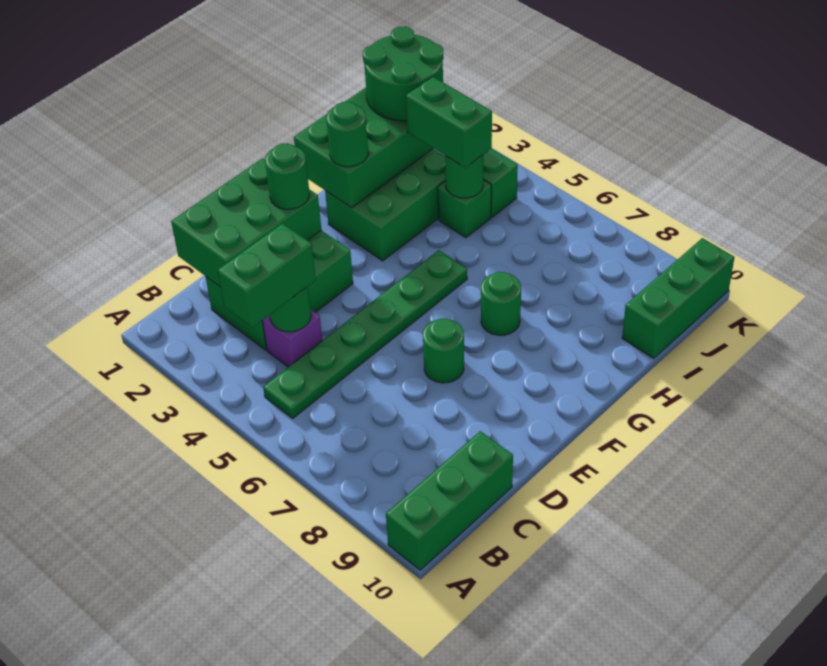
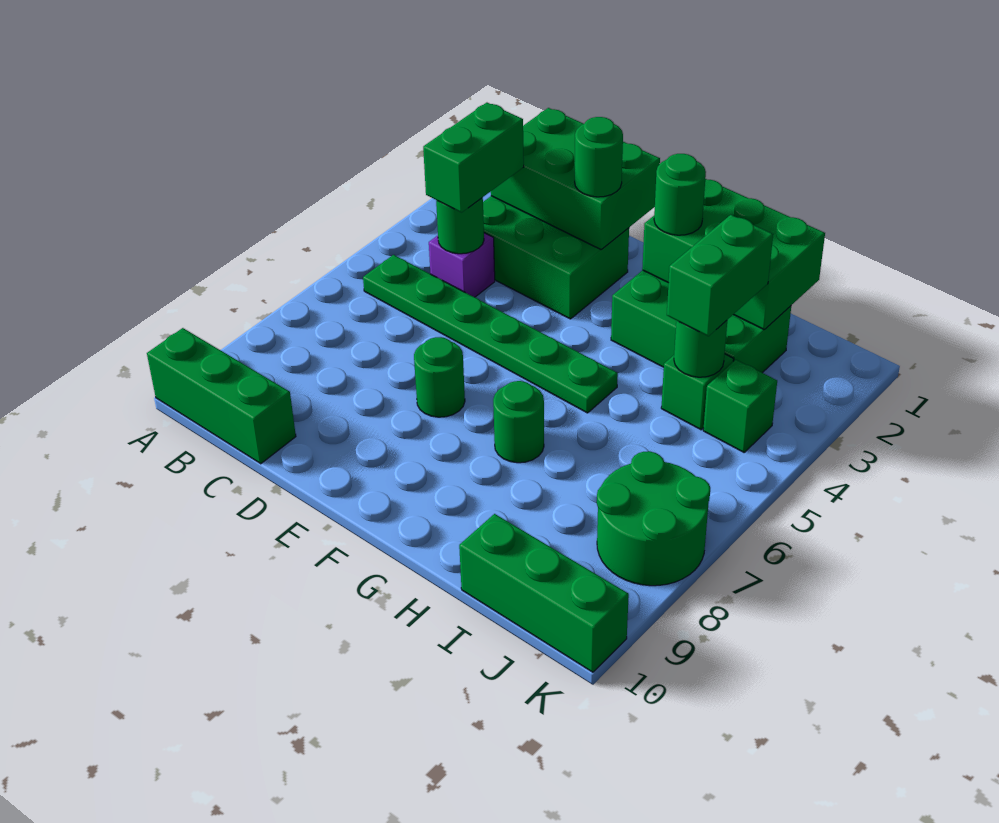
green brick B4:C4 level 3 -> green brick C3:C4 level 3
green round brick I1:J2 level 3 -> green round brick J7:K8 level 1

